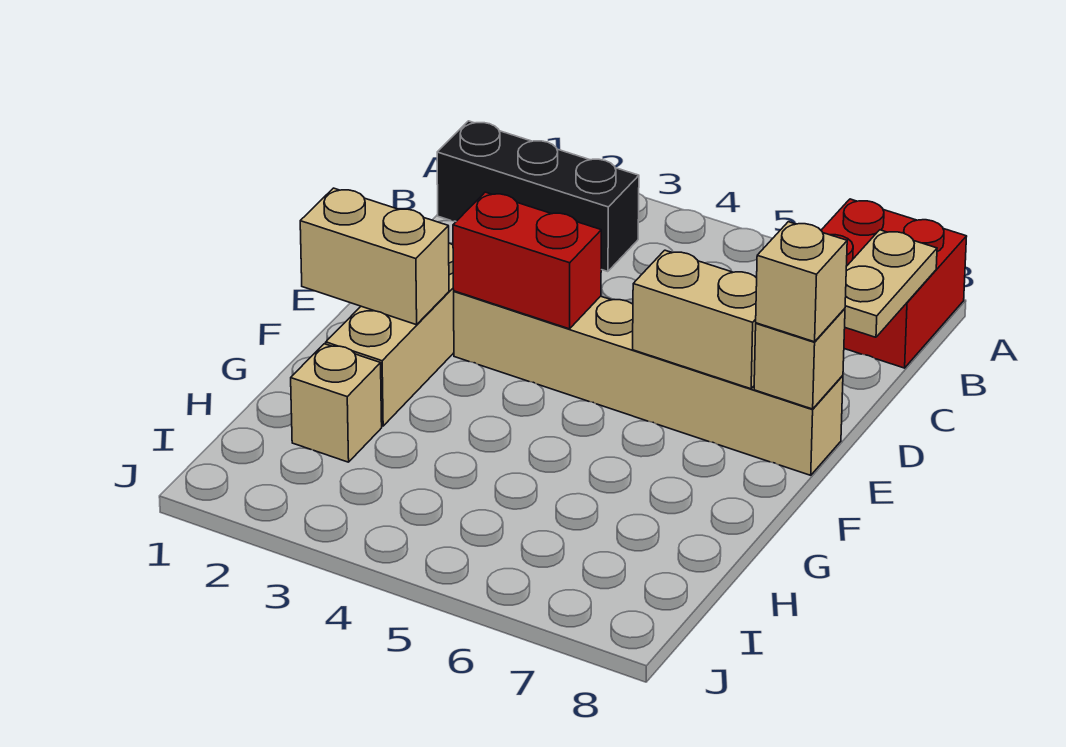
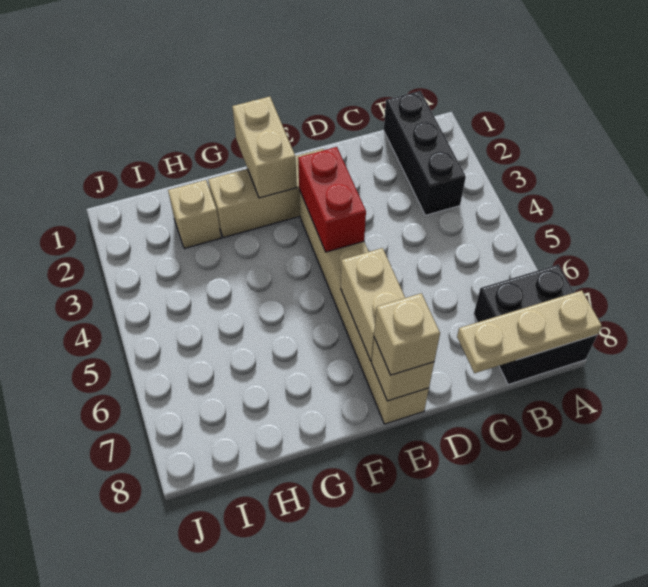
red brick A7:B8 level 1 -> black brick A7:B8 level 1
tan plate B8:C8 level 2 -> tan plate A8:C8 level 2

